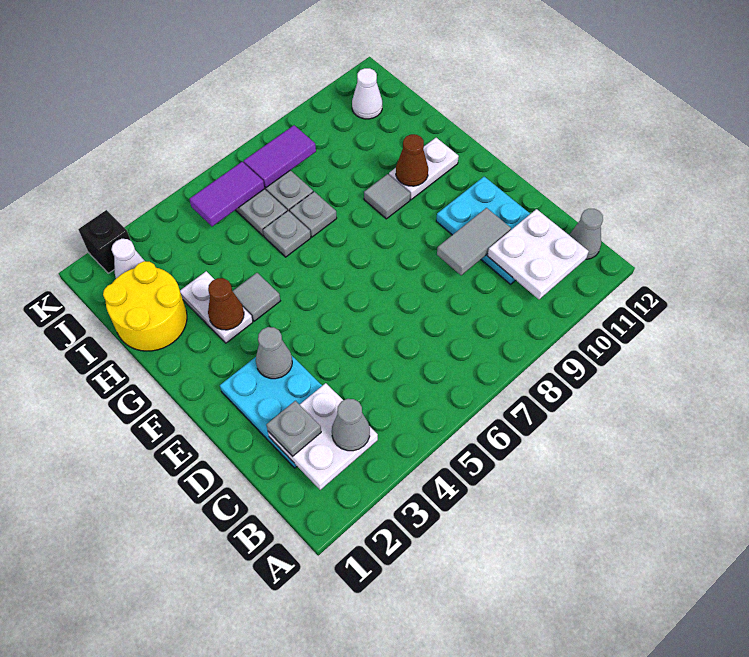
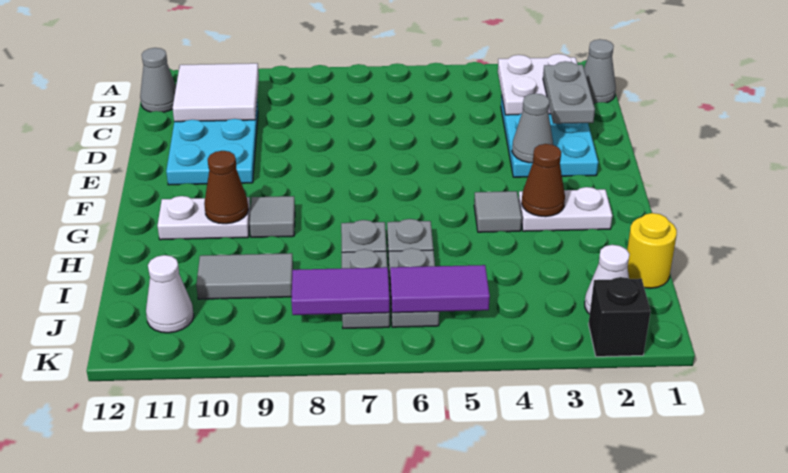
grey cone B3 level 3 -> grey cone B1 level 1
white plate B10:C11 level 2 -> white tile B10:C11 level 2
grey plate C2 level 3 -> grey plate C2:D2 level 3
grey tile D9:D10 level 2 -> grey tile I9:I10 level 1
white plate G3:H3 level 1 -> white plate G2:G3 level 1
yellow round brick H1:I2 level 1 -> yellow round brick I1 level 1

